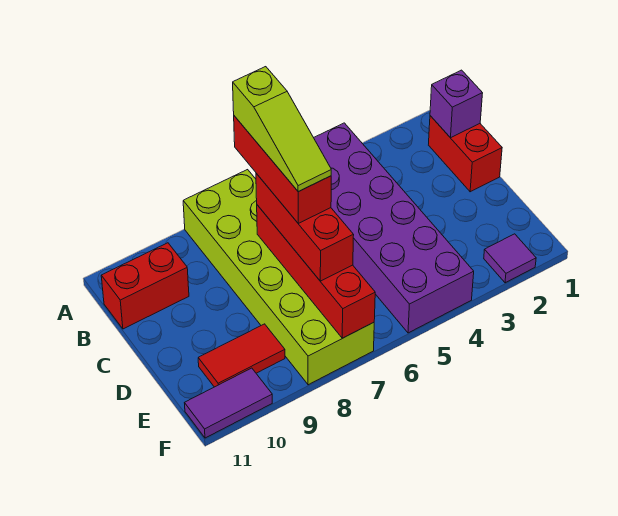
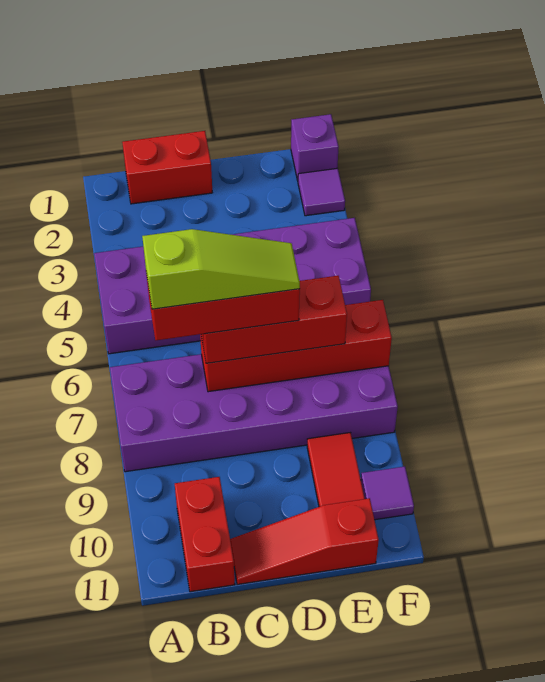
lime brick A7:F8 level 1 -> purple brick A7:F8 level 1
purple brick B1 level 2 -> purple brick F1 level 1
none -> red slope C11:E11 level 1 top E
purple tile F10:F11 level 1 -> purple tile F10 level 1

